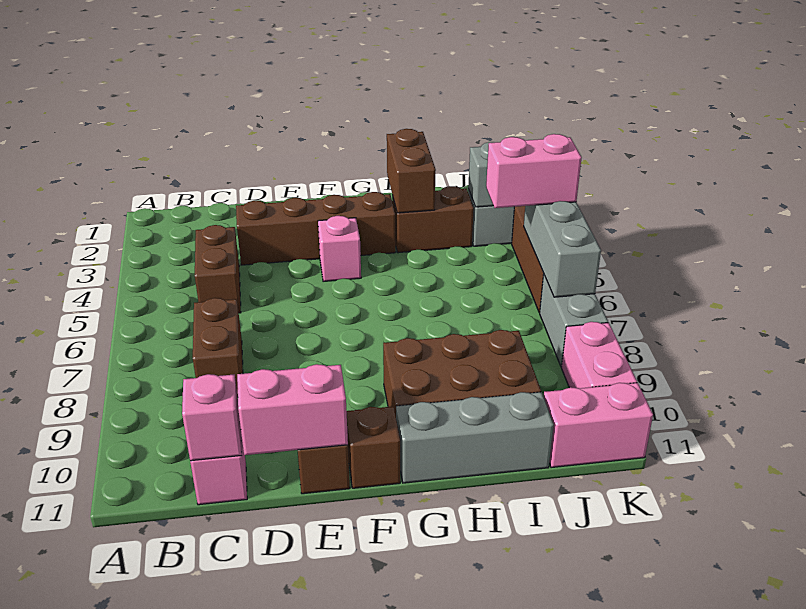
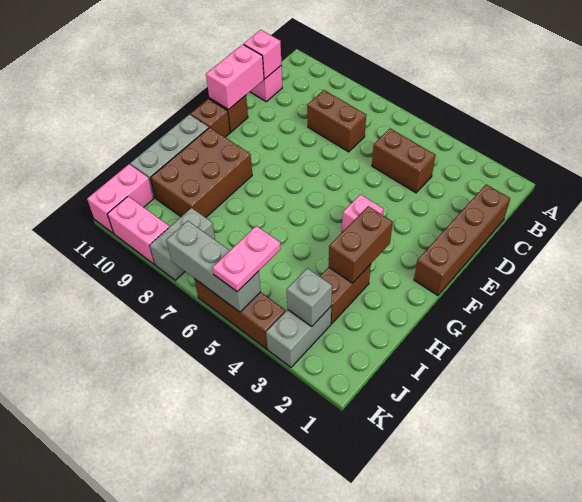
brown brick D3:G3 level 1 -> brown brick C1:F1 level 1
brown brick H2:H3 level 2 -> brown brick G3:H3 level 2
pink brick J5:K5 level 3 -> pink plate J5:K5 level 3
grey brick K7:K8 level 1 -> grey brick J8:K8 level 1

